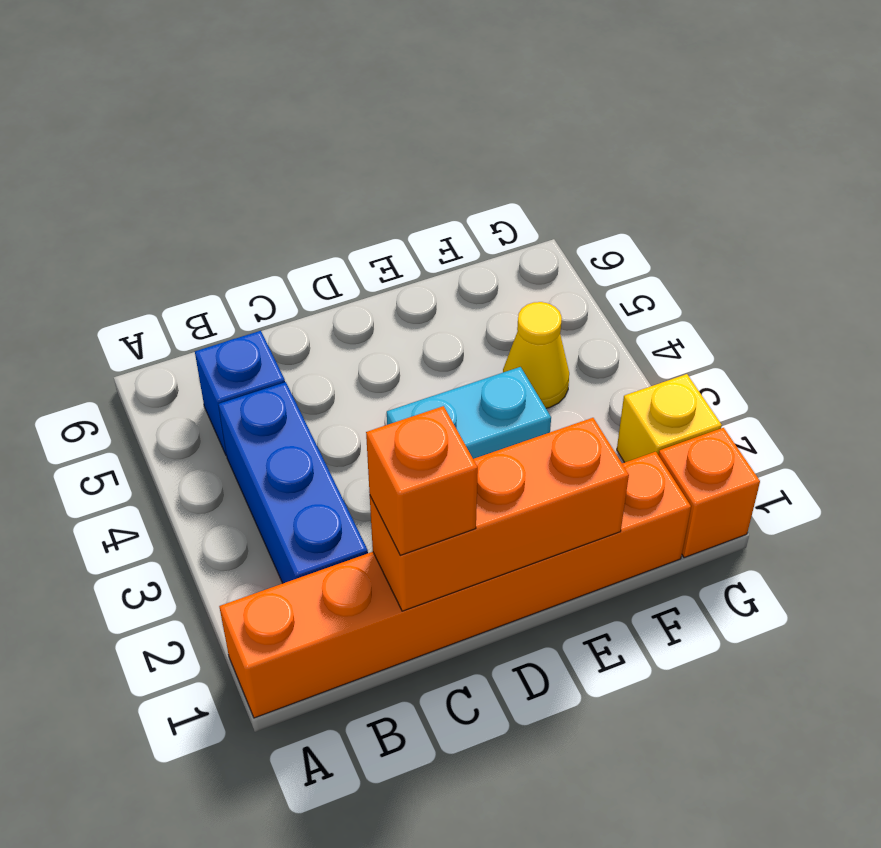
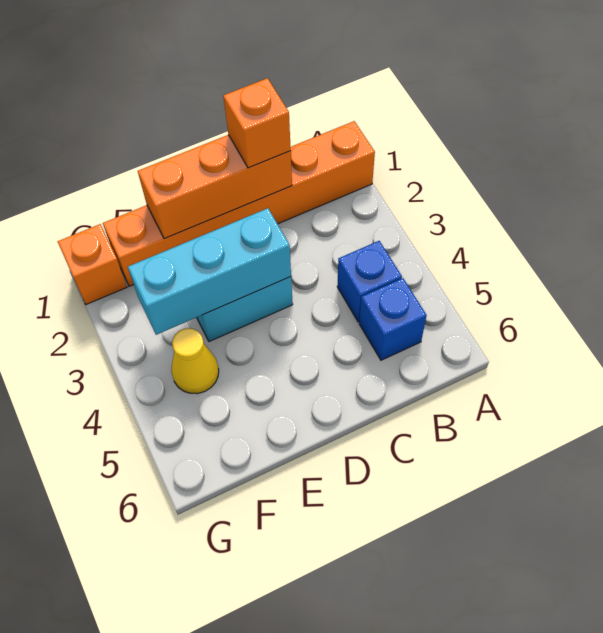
blue brick B2:B4 level 1 -> blue brick B4 level 1
none -> cyan brick D3:F3 level 2
yellow brick G2 level 1 -> none

